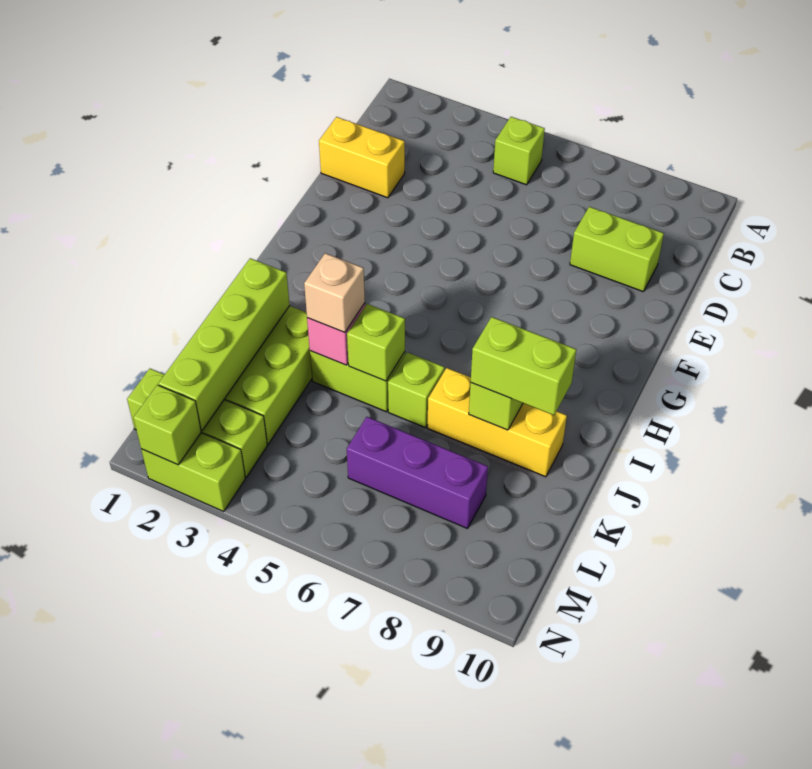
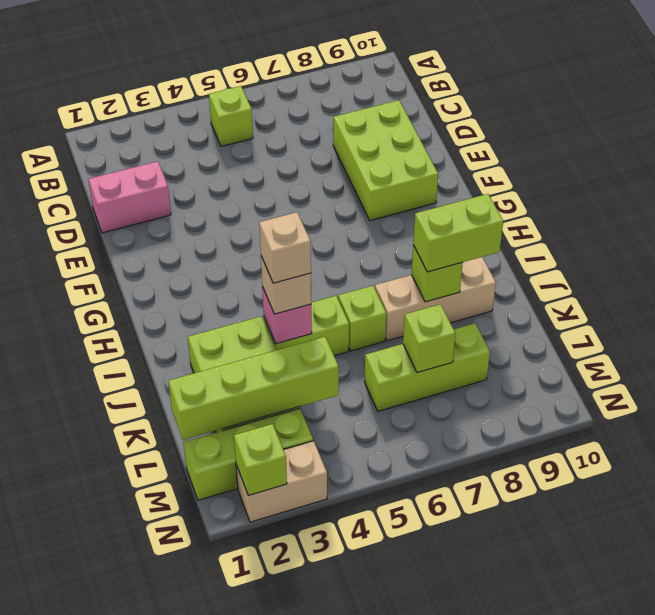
yellow brick D1:D2 level 1 -> pink brick D1:D2 level 1
lime brick D8:D9 level 1 -> lime brick D8:F9 level 1
lime brick J2:M2 level 2 -> lime brick L1:L4 level 2
none -> tan brick J4 level 4
lime brick J5 level 2 -> lime brick L7 level 2
yellow brick J7:J9 level 1 -> tan brick J7:J9 level 1
purple brick L6:L8 level 1 -> lime brick L6:L8 level 1
lime brick N2:N3 level 1 -> tan brick N2:N3 level 1

